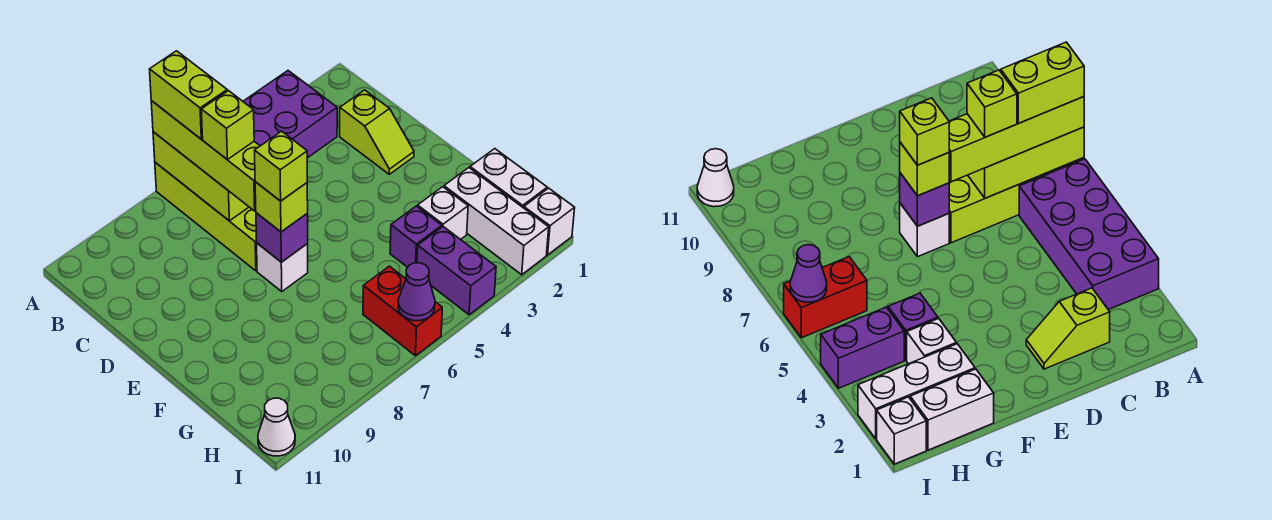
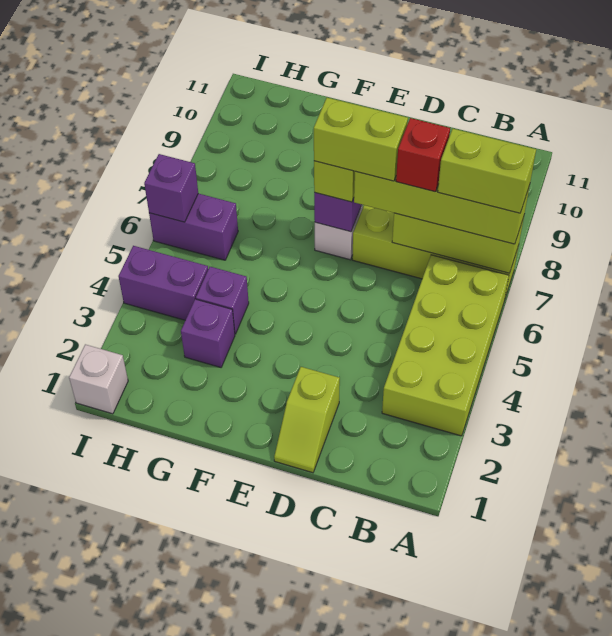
purple brick A3:B6 level 1 -> lime brick A3:B6 level 1
lime slope C2:D2 level 1 top C -> lime slope D1:D2 level 1 top 2
lime brick C7 level 4 -> red brick C7 level 4
lime brick E7 level 4 -> lime brick D7:E7 level 4
white brick G1:H1 level 1 -> none
white brick G2:I2 level 1 -> none
white brick G3 level 1 -> purple brick G3 level 1
red brick H6:I6 level 1 -> purple brick H6:I6 level 1
purple cone I6 level 2 -> purple brick I6 level 2
white cone I11 level 1 -> none

